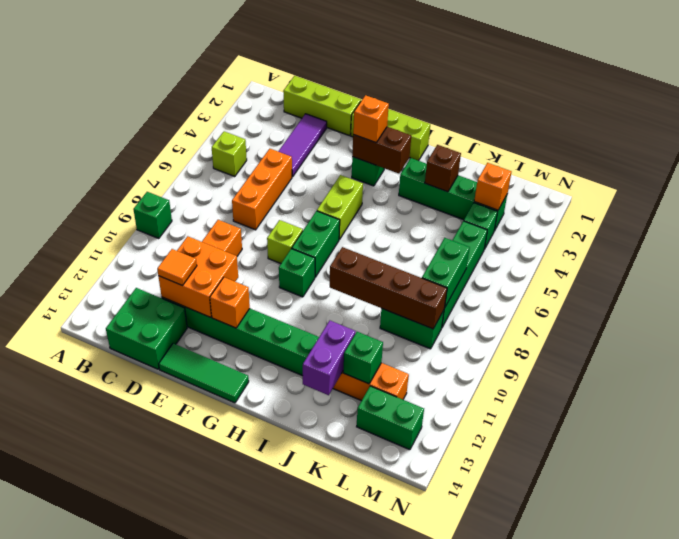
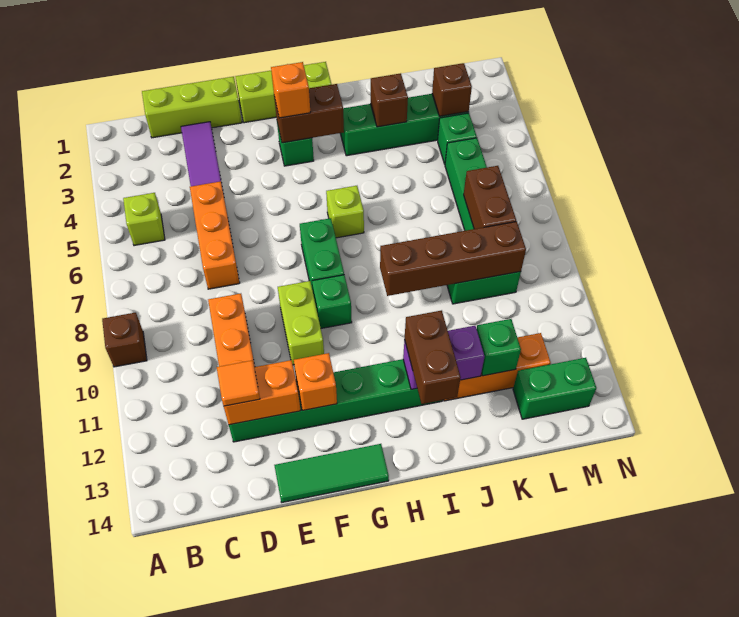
green brick A9 level 1 -> brown brick A9 level 1
green brick C13:D14 level 1 -> none
orange brick D11:E12 level 2 -> orange brick D12:E12 level 2
lime brick F8 level 1 -> lime brick H6 level 1
lime brick G5:G6 level 1 -> lime brick F9:F10 level 1
none -> brown brick I12:I13 level 3
purple brick J12:J13 level 2 -> purple brick I12:J12 level 2
orange brick L3 level 2 -> brown brick L3 level 2
green brick L7:L8 level 2 -> brown brick L7:L8 level 2

